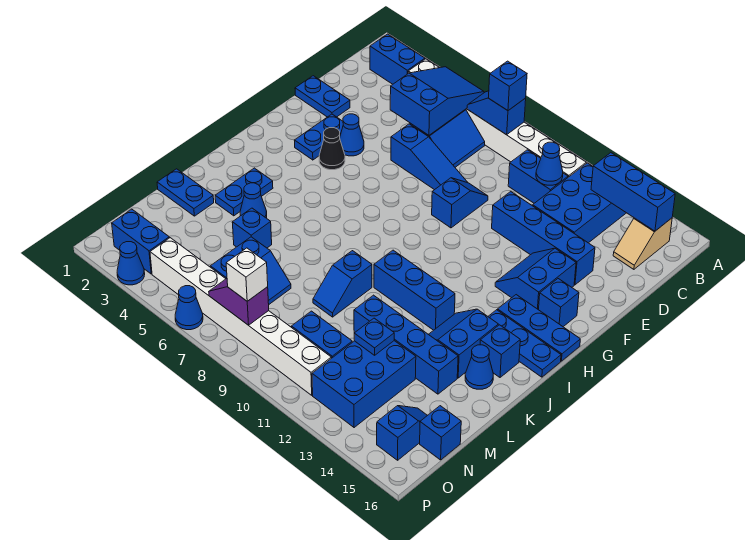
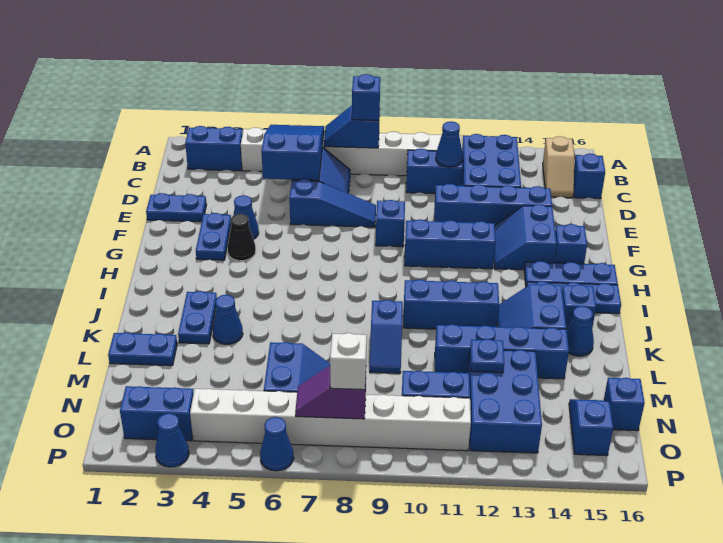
blue brick B13:B15 level 2 -> blue brick G10:G12 level 1
blue brick L5 level 1 -> blue brick C16 level 1

